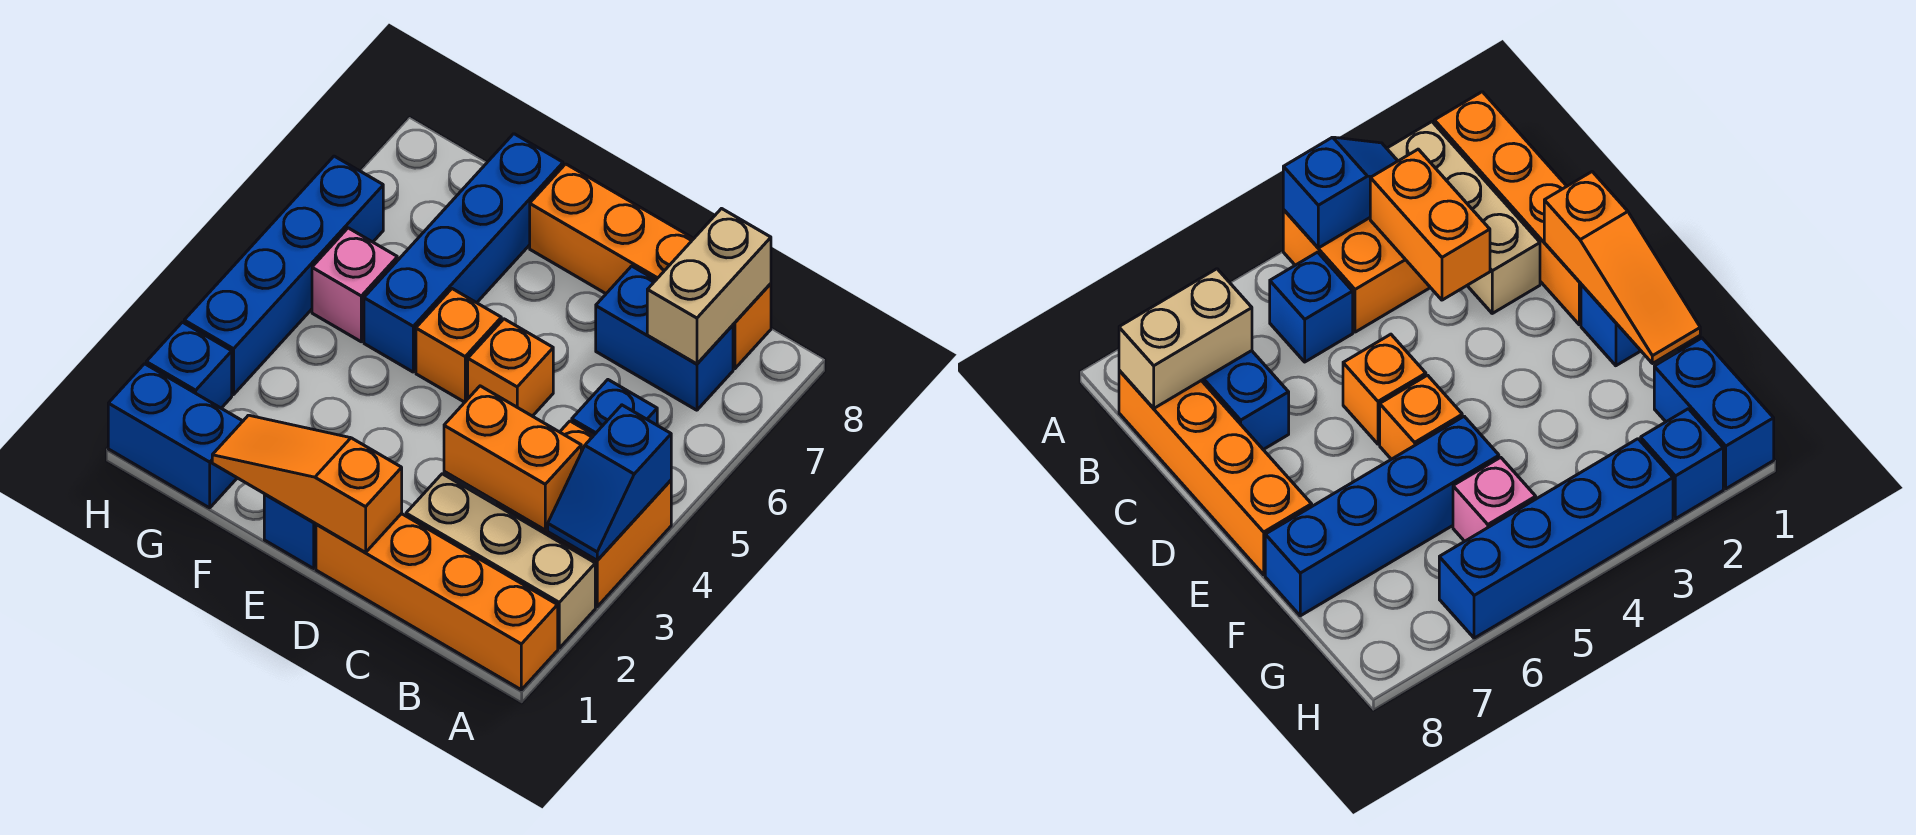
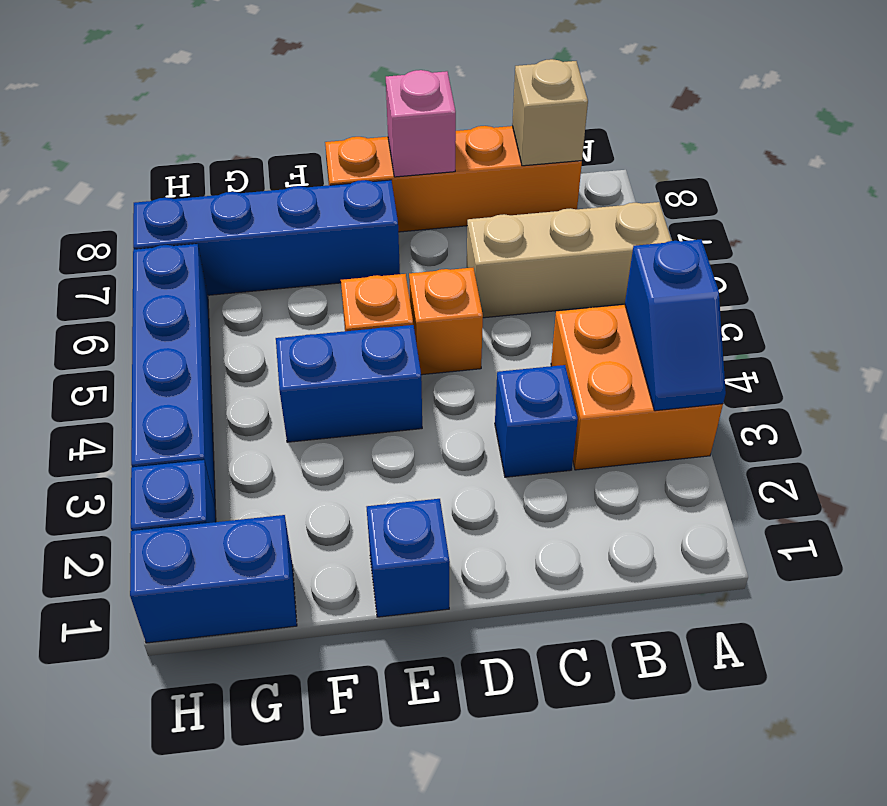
orange brick A1:D1 level 1 -> none
tan brick A2:C2 level 1 -> tan brick A6:C6 level 1
orange brick B3:C3 level 2 -> none
blue brick B5 level 1 -> blue brick C3 level 1
blue brick B7:C7 level 1 -> blue brick E4:F4 level 1
tan brick B7:B8 level 2 -> tan brick B8 level 2
orange slope D1:F1 level 2 top D -> none
blue brick F5:F8 level 1 -> blue brick E7:H7 level 1
pink brick G5 level 1 -> pink brick D8 level 2

